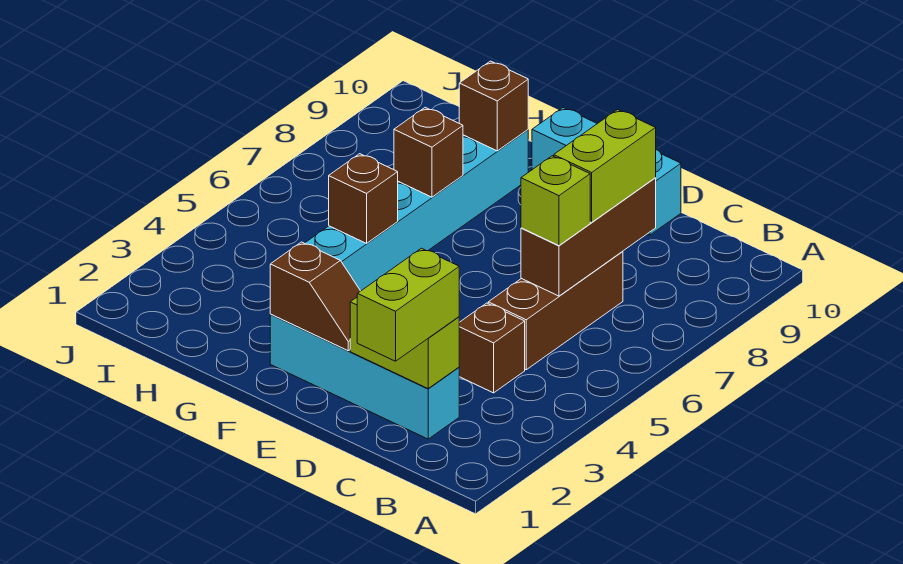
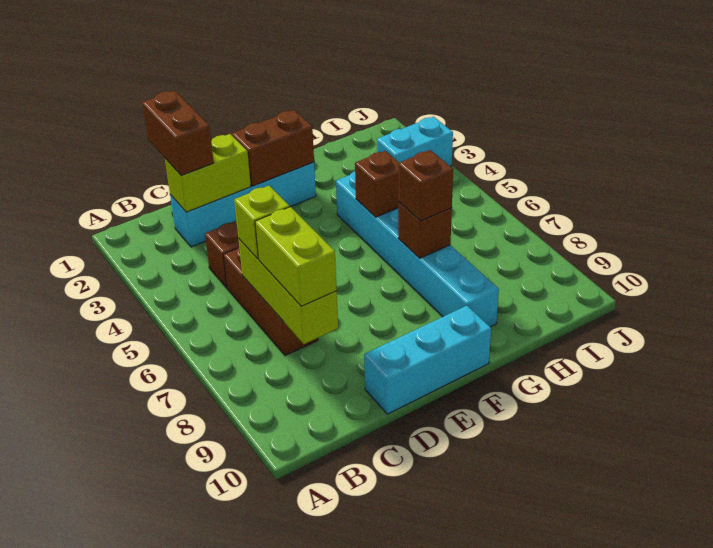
lime brick C1:C2 level 3 -> brown brick C1:C2 level 3
brown brick C6:C8 level 2 -> lime brick C6:C8 level 2
brown slope E2:F2 level 2 top F -> brown brick E2:F2 level 2
brown brick G9 level 2 -> brown brick G7 level 3
none -> cyan brick I3:J3 level 1

